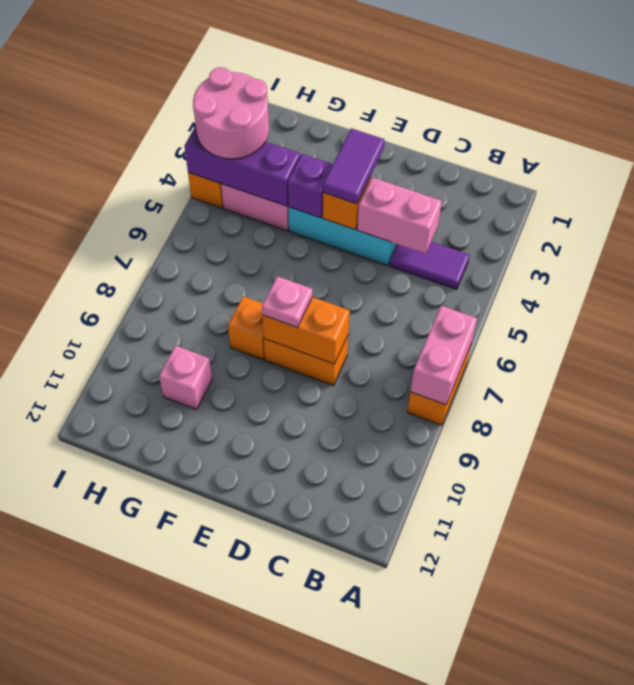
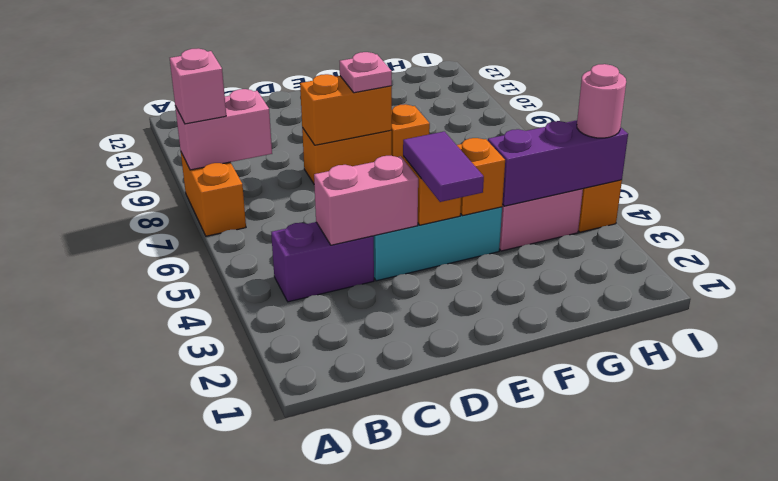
pink brick A7:A8 level 2 -> pink brick A8:B8 level 2
purple tile B4:C4 level 1 -> purple brick B4:C4 level 1
purple brick F4 level 2 -> orange brick F4 level 2
pink brick G10 level 1 -> pink brick A8 level 3
pink round brick H3:I4 level 3 -> pink round brick I4 level 3

